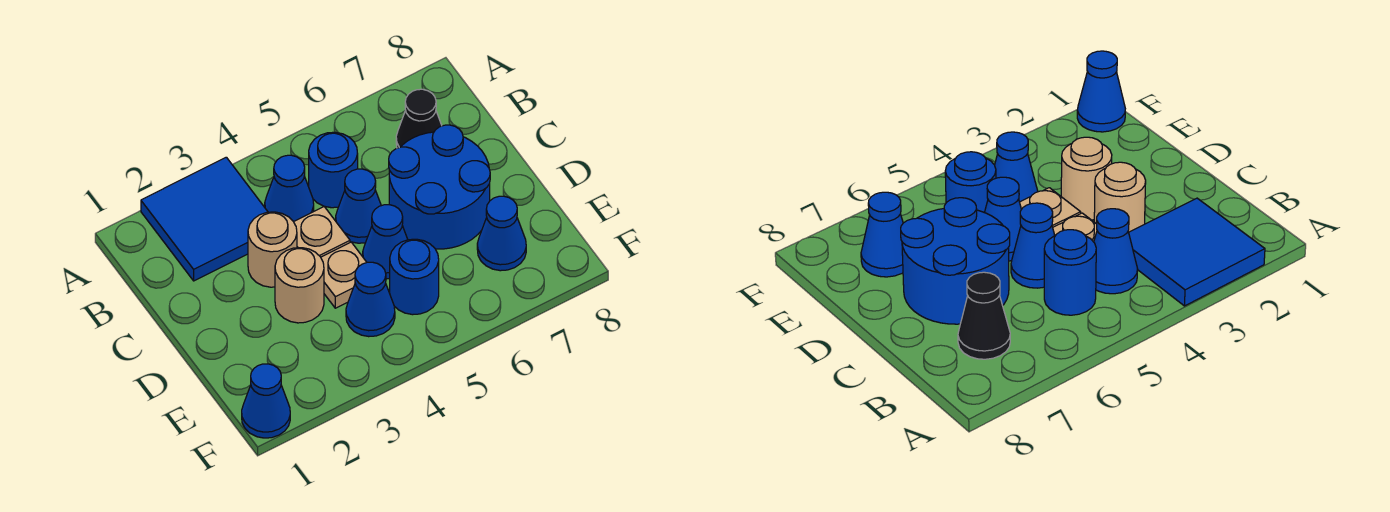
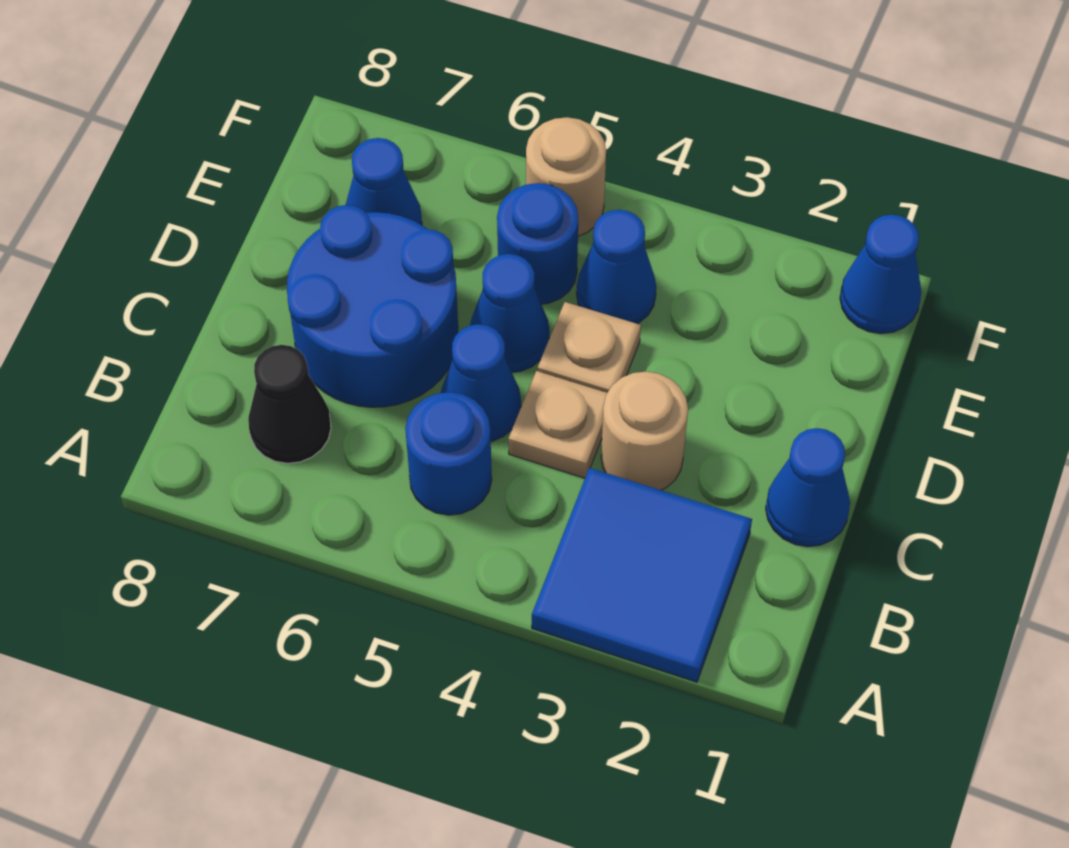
blue cone B4 level 1 -> blue cone C1 level 1
tan round brick D3 level 1 -> tan round brick F5 level 1

